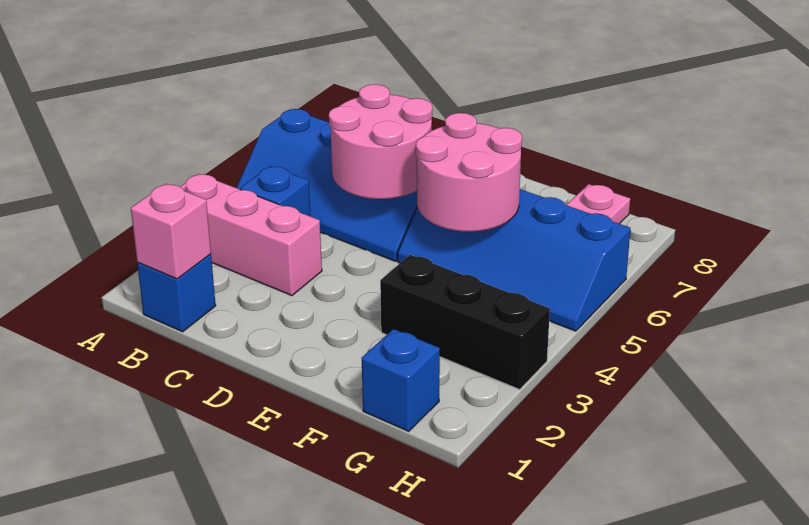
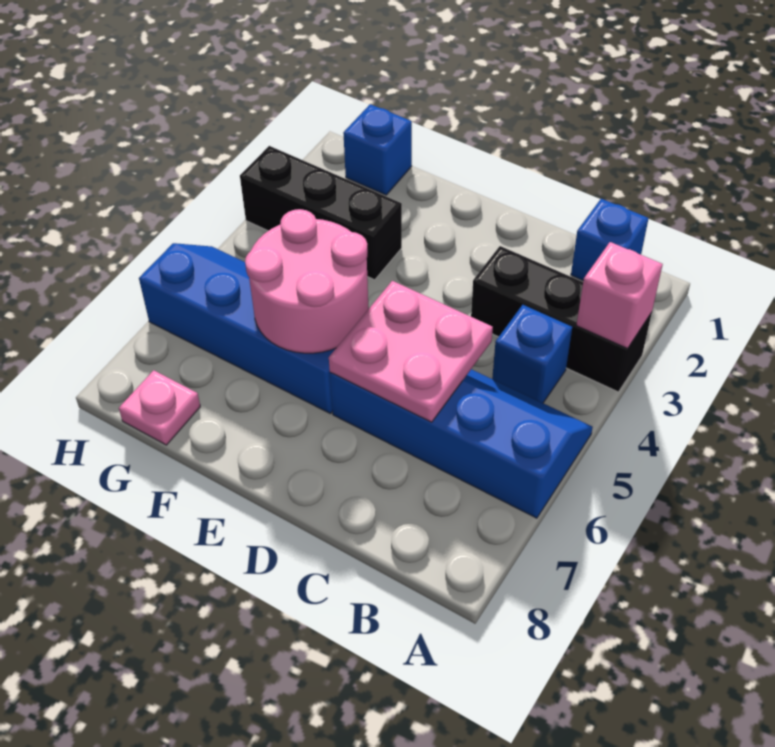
pink brick A3:C3 level 1 -> black brick A3:C3 level 1
pink brick B1 level 2 -> pink brick A3 level 2
pink round brick C5:D6 level 2 -> pink plate C5:D6 level 2

